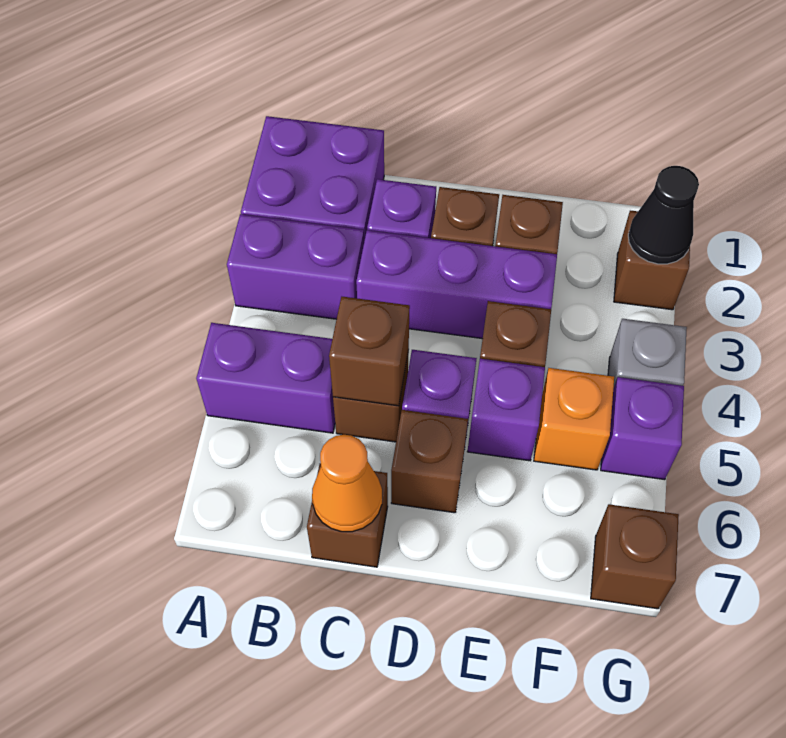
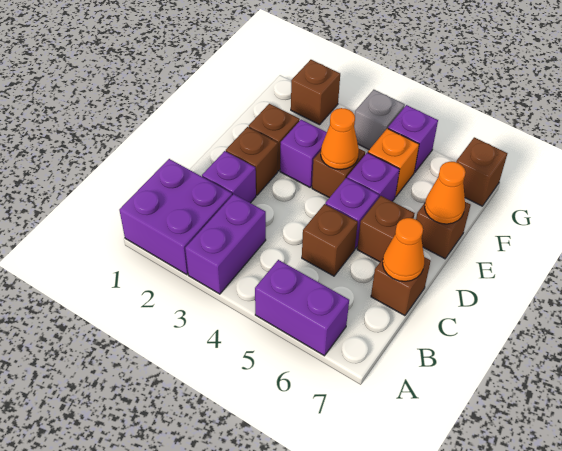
purple brick A5:B5 level 1 -> purple brick A5:A6 level 1
purple brick C3:E3 level 1 -> purple brick E3 level 1
brown brick C5 level 2 -> brown brick E7 level 1
none -> orange cone E4 level 2
none -> orange cone E7 level 2
black cone G2 level 2 -> none

